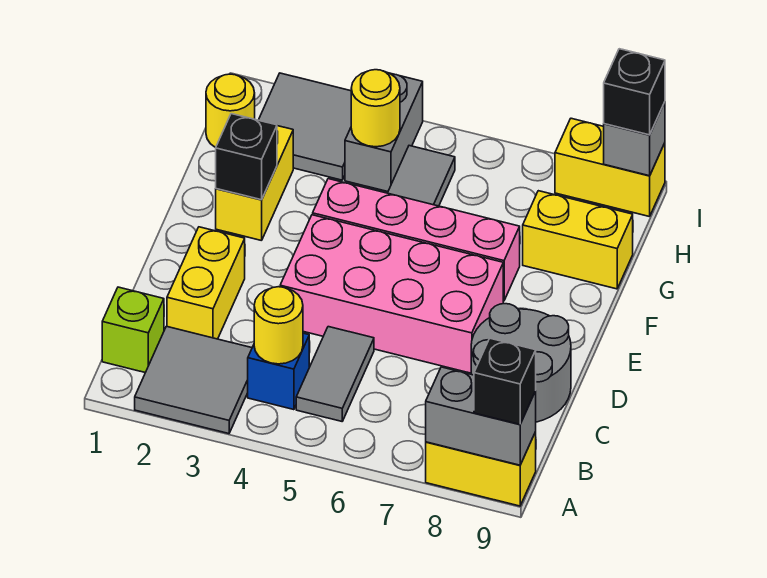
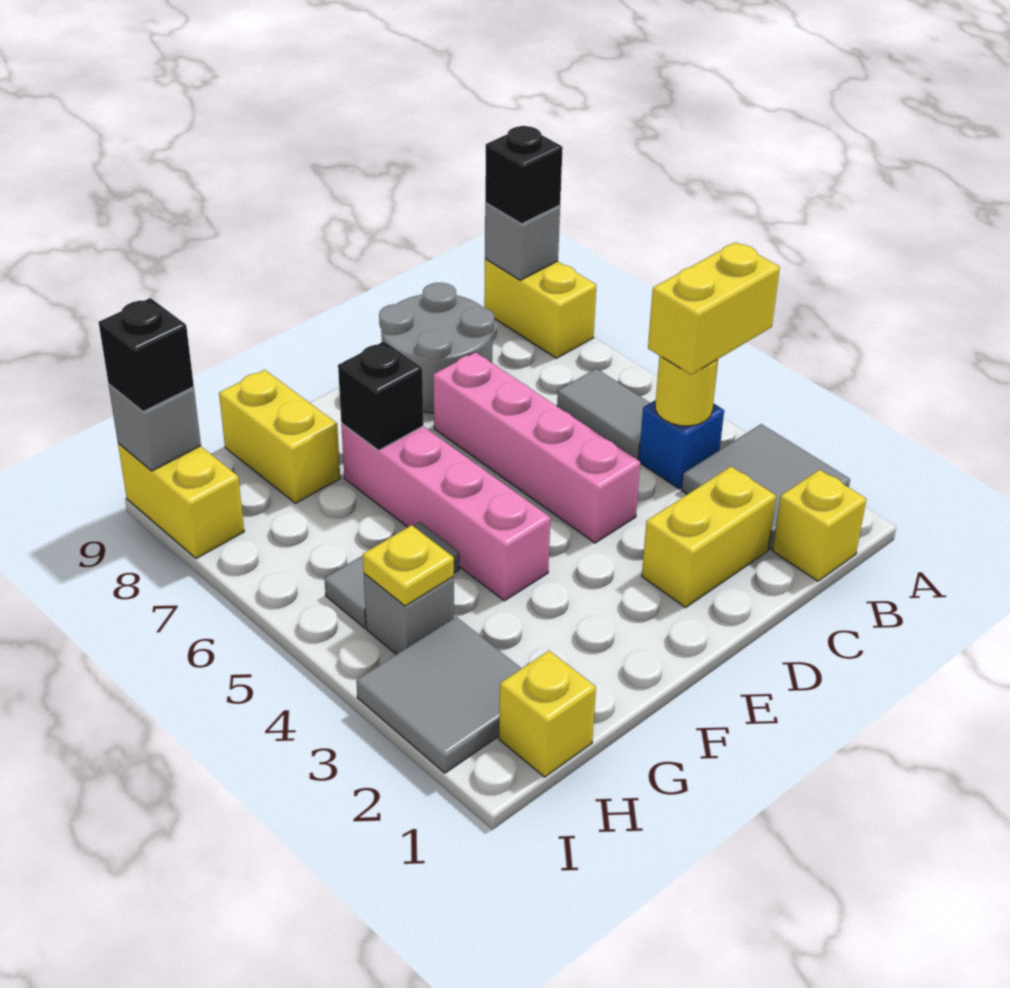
grey brick A8:A9 level 2 -> grey brick A9 level 2
lime brick B1 level 1 -> yellow brick B1 level 1
grey tile B5:C5 level 1 -> grey tile B5:B6 level 1
pink brick D4:E7 level 1 -> pink brick D4:D7 level 1
yellow brick F2:G2 level 1 -> yellow brick A4:B4 level 3
black brick F2 level 2 -> black brick F7 level 2
yellow round brick H1 level 1 -> yellow brick H1 level 1
grey brick H4:I4 level 1 -> grey brick H4 level 1
yellow round brick H4 level 2 -> yellow plate H4 level 2

